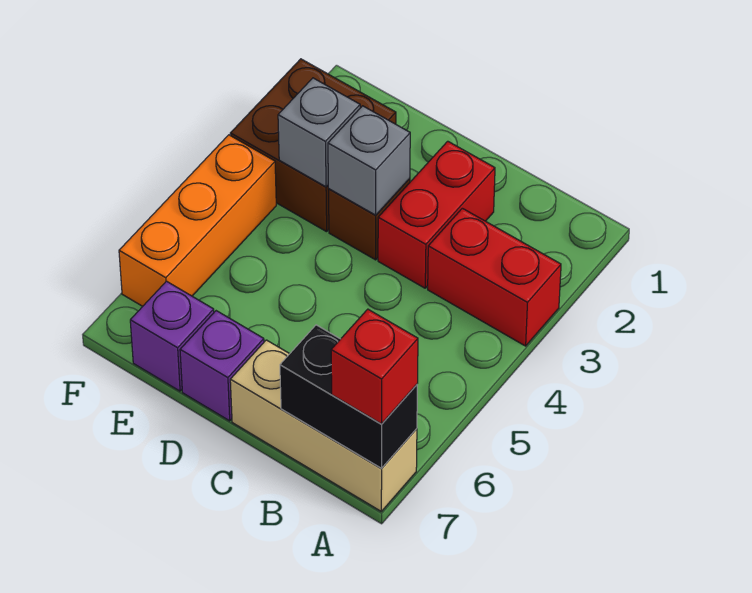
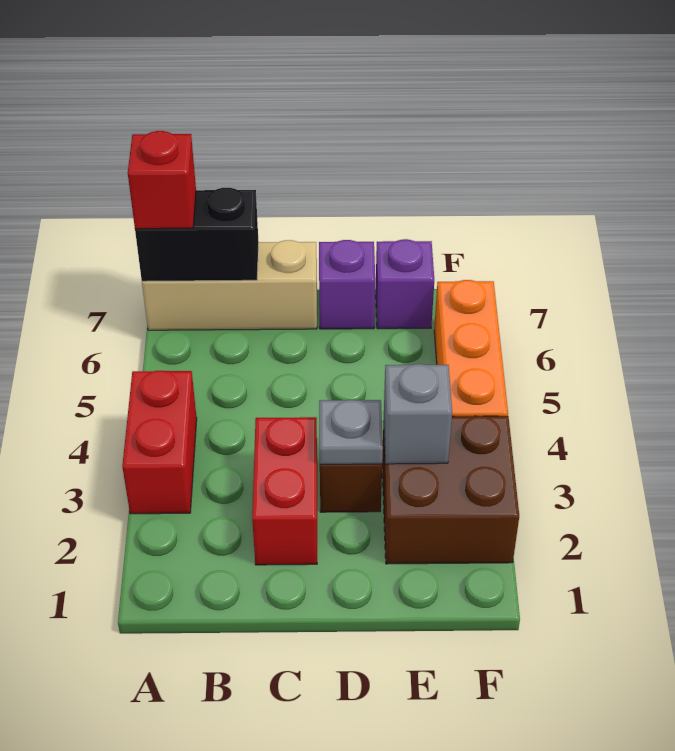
red brick A3:B3 level 1 -> red brick A3:A4 level 1
grey brick D3 level 2 -> grey plate D3 level 2

